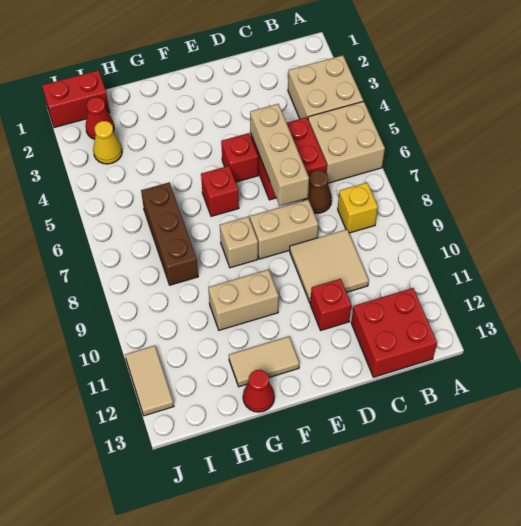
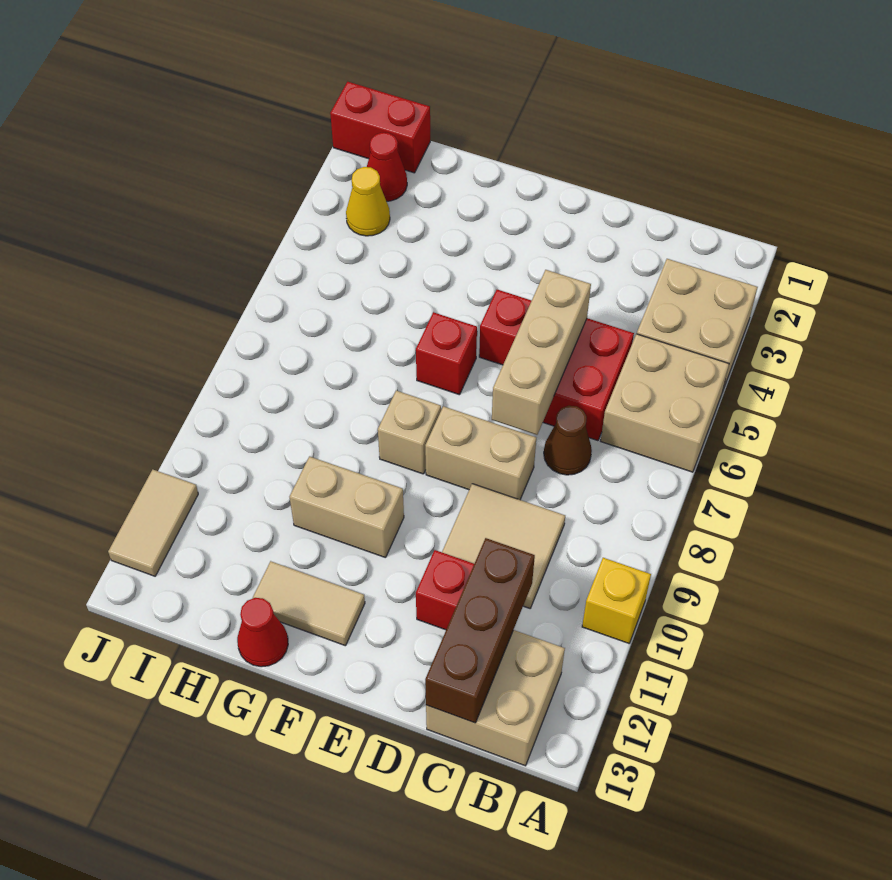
yellow brick B8 level 1 -> yellow brick A10 level 1
red brick B12:C13 level 1 -> tan brick B12:C13 level 1
brown brick H6:H8 level 1 -> brown brick C11:C13 level 2

